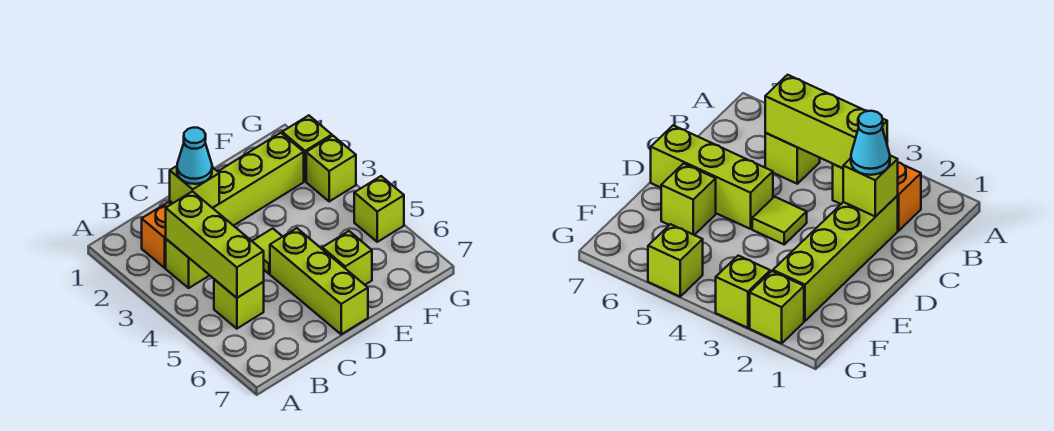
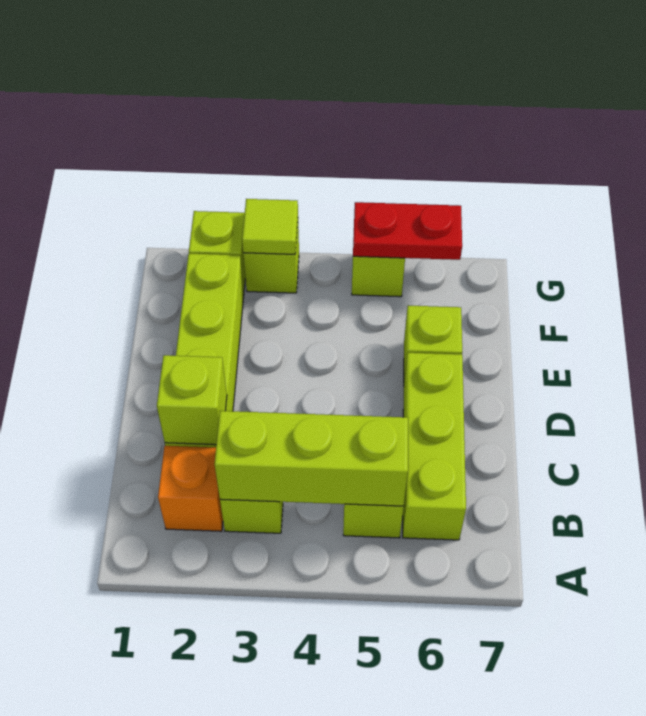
cyan cone C2 level 3 -> none
lime tile D4 level 1 -> lime tile G3 level 2
lime brick D5:D7 level 1 -> lime brick B6:D6 level 1
none -> red plate G5:G6 level 2

